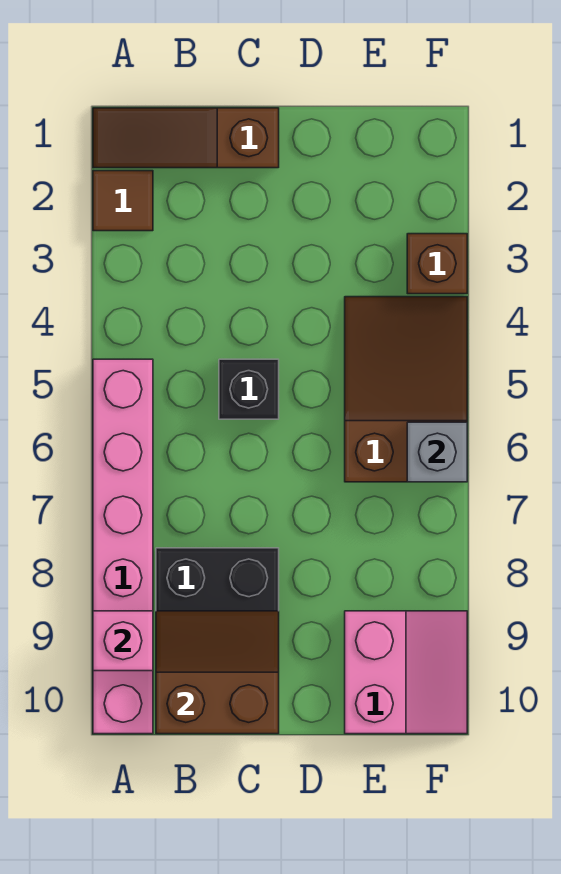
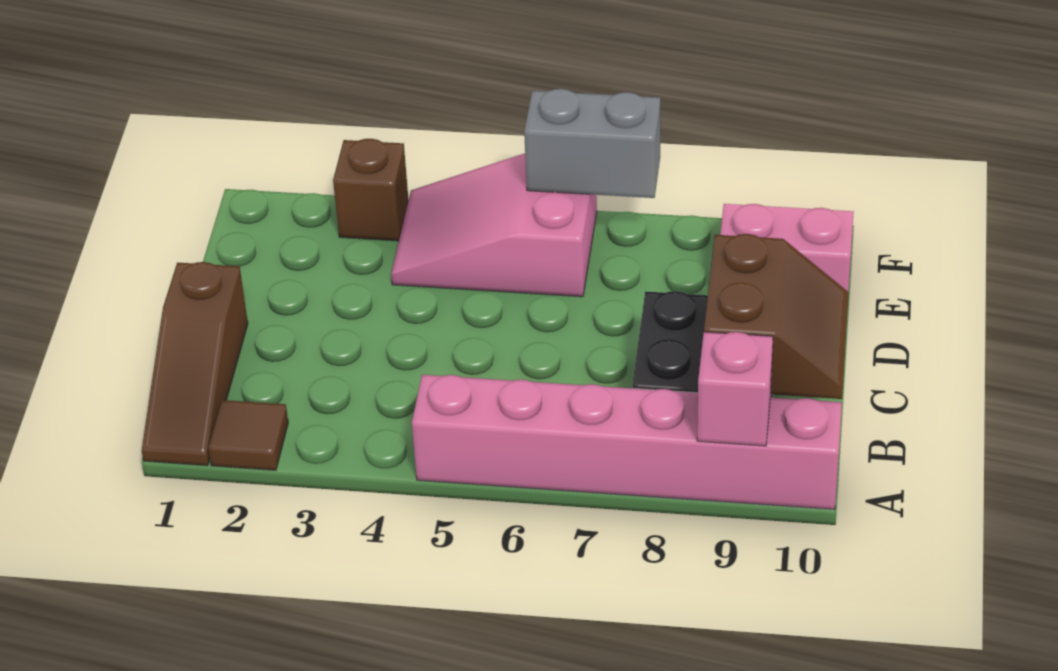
brown slope B9:C10 level 2 top 10 -> brown slope B9:C10 level 2 top 9
black brick C5 level 1 -> none
brown slope E4:F6 level 1 top 6 -> pink slope E4:F6 level 1 top 6
grey brick F6 level 2 -> grey brick F6:F7 level 2

